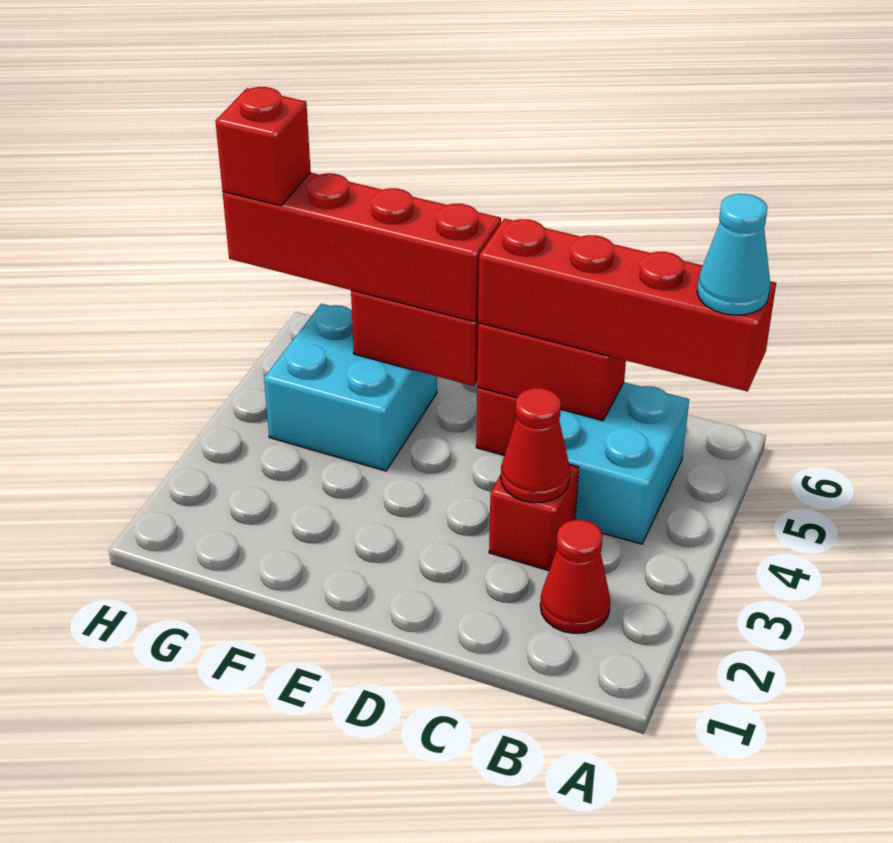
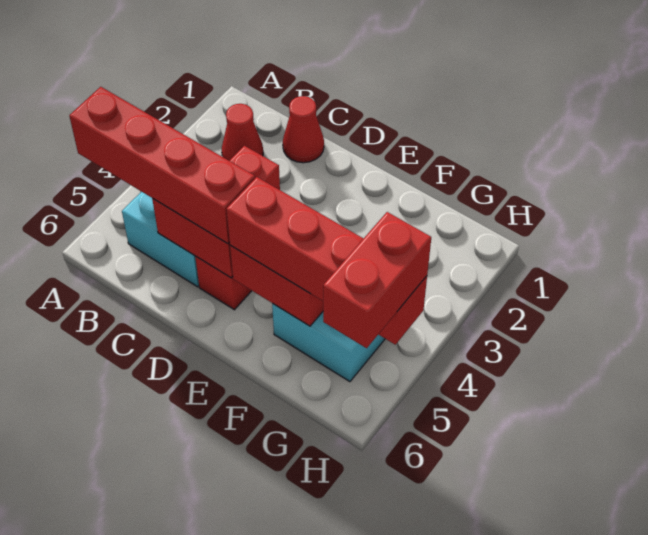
cyan cone A5 level 4 -> none
red cone C3 level 2 -> red cone C1 level 1
red brick H5 level 4 -> red brick H5:H6 level 4

